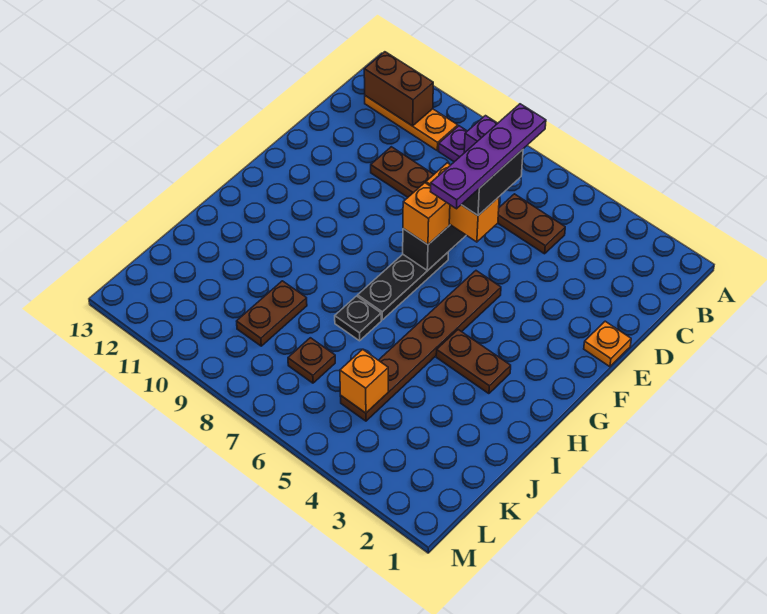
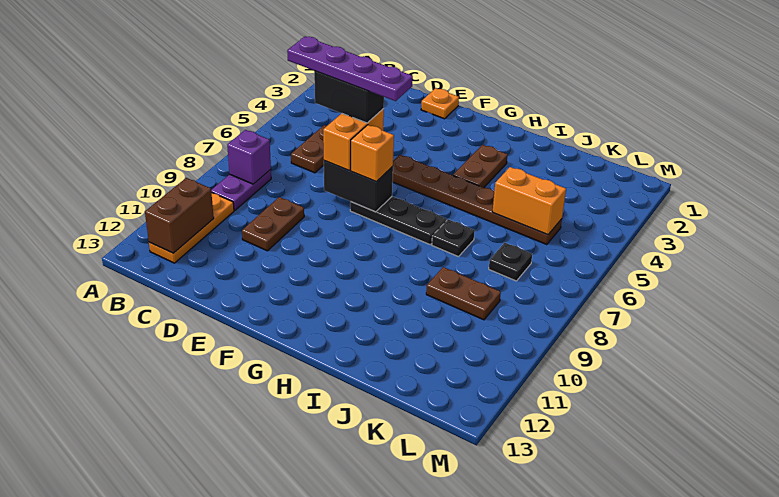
orange brick K5 level 2 -> orange brick J5:K5 level 2
brown plate K7 level 1 -> black plate K7 level 1

